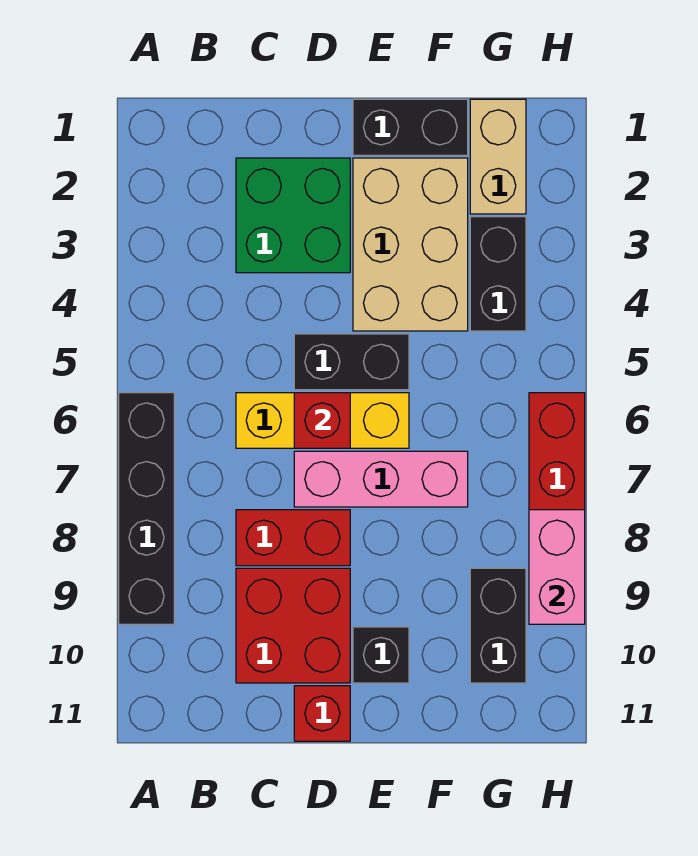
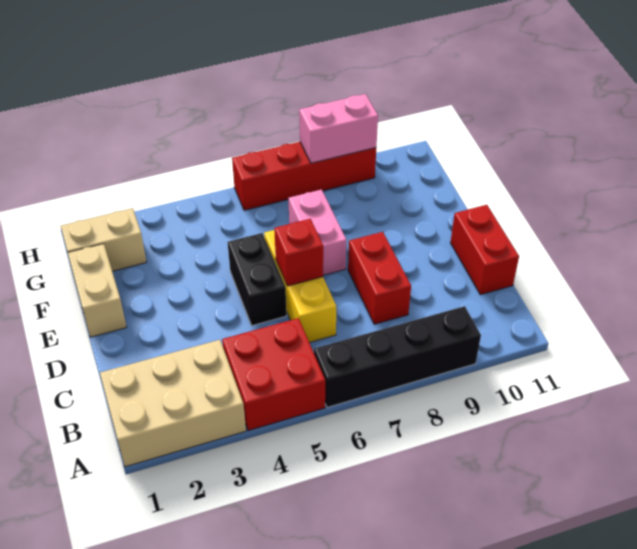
green brick C2:D3 level 1 -> none
red brick C9:D10 level 1 -> red brick A4:B5 level 1
pink brick D7:F7 level 1 -> pink brick E7:F7 level 1
red brick D11 level 1 -> red brick C11:D11 level 1
black brick E1:F1 level 1 -> tan brick E1:F1 level 1
tan brick E2:F4 level 1 -> tan brick A1:B3 level 1
black brick E10 level 1 -> none
black brick G3:G4 level 1 -> none
black brick G9:G10 level 1 -> none

